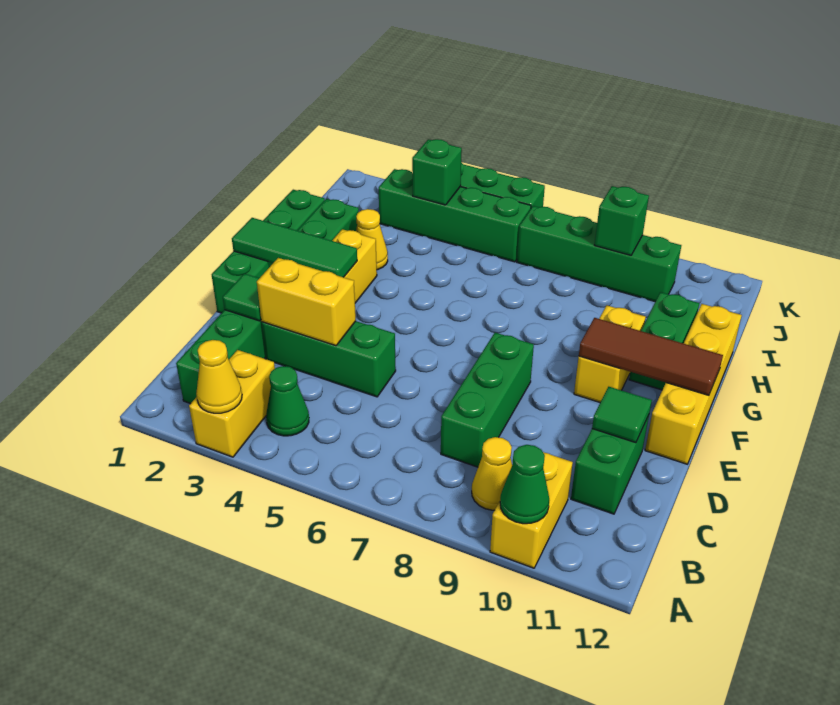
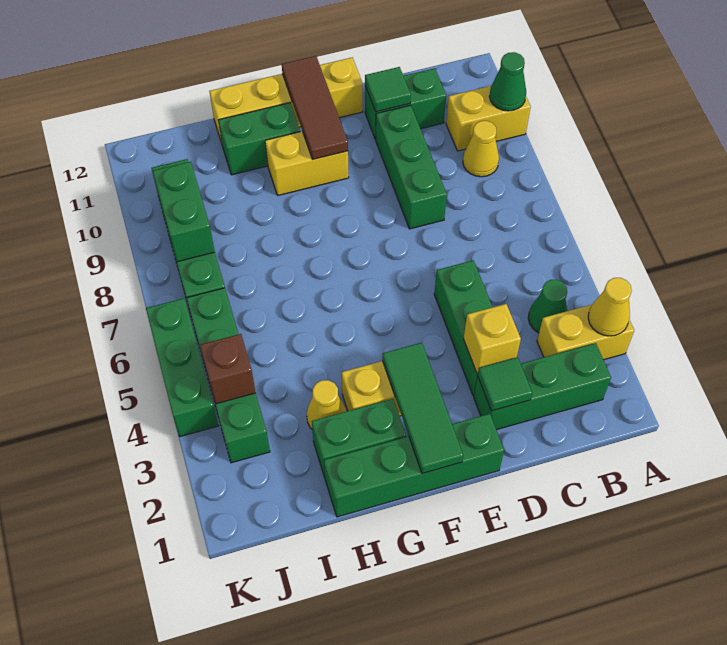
green brick C8:E8 level 1 -> green brick D8:D10 level 1
yellow brick D3:D4 level 2 -> yellow brick D3 level 2
green brick J4 level 2 -> brown brick J4 level 2
green brick J9 level 2 -> green brick J8:J9 level 2

